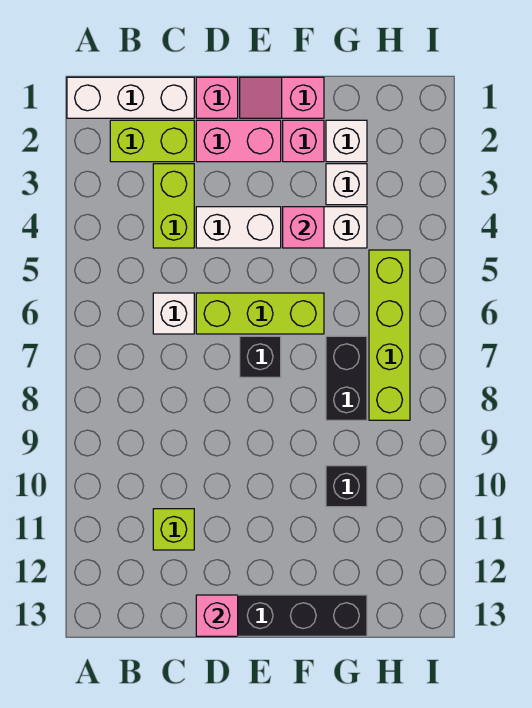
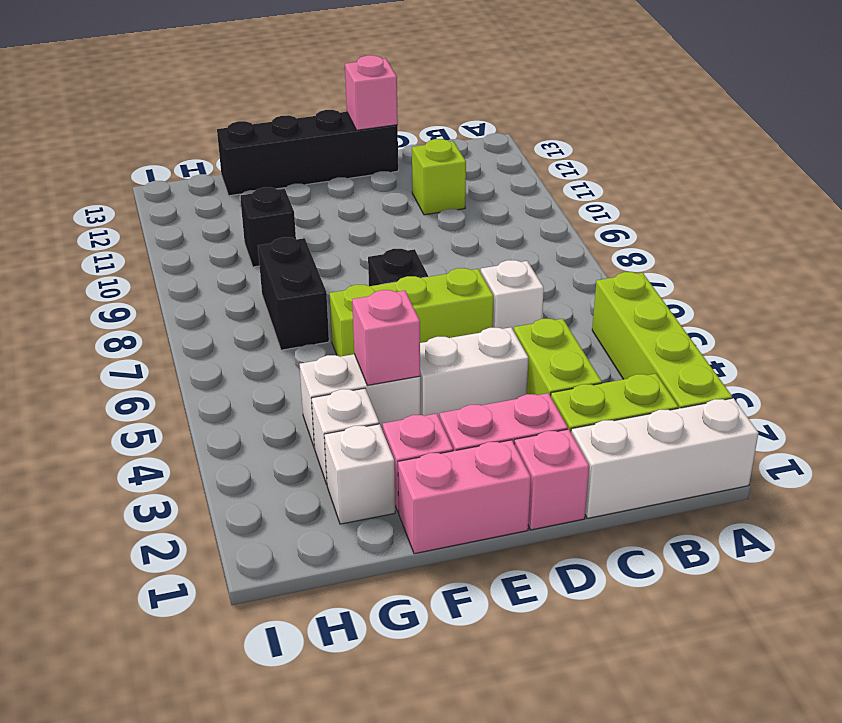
pink slope E1:F1 level 1 top F -> pink brick E1:F1 level 1
lime brick H5:H8 level 1 -> lime brick A2:A5 level 1

